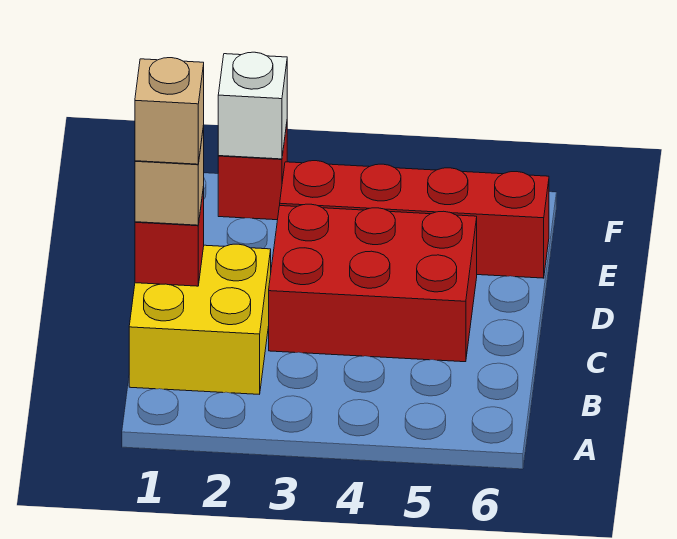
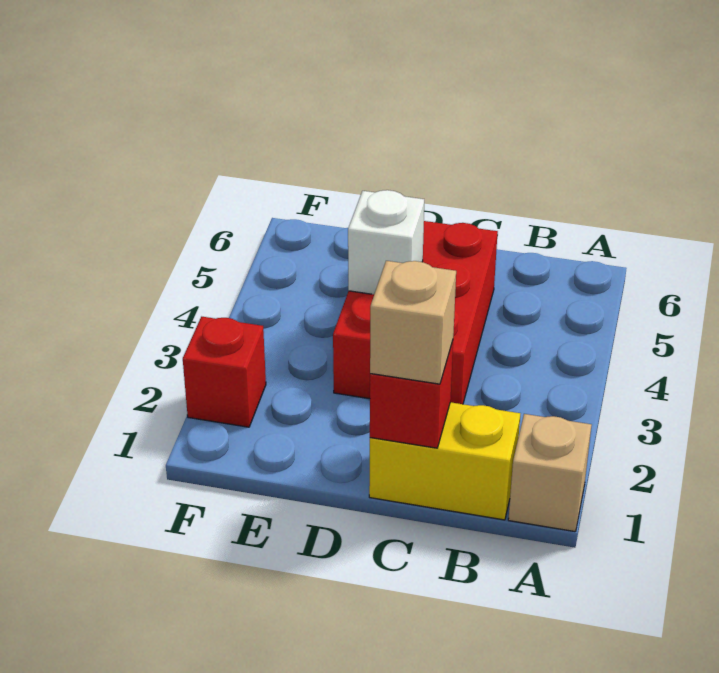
yellow brick B1:C2 level 1 -> yellow brick B1:C1 level 1
tan brick C1 level 4 -> tan brick A1 level 1
red brick E3:E6 level 1 -> none
white brick F2 level 2 -> white brick D4 level 2

